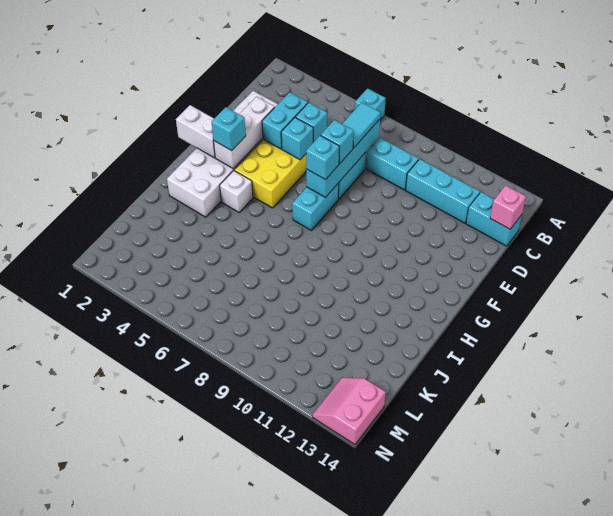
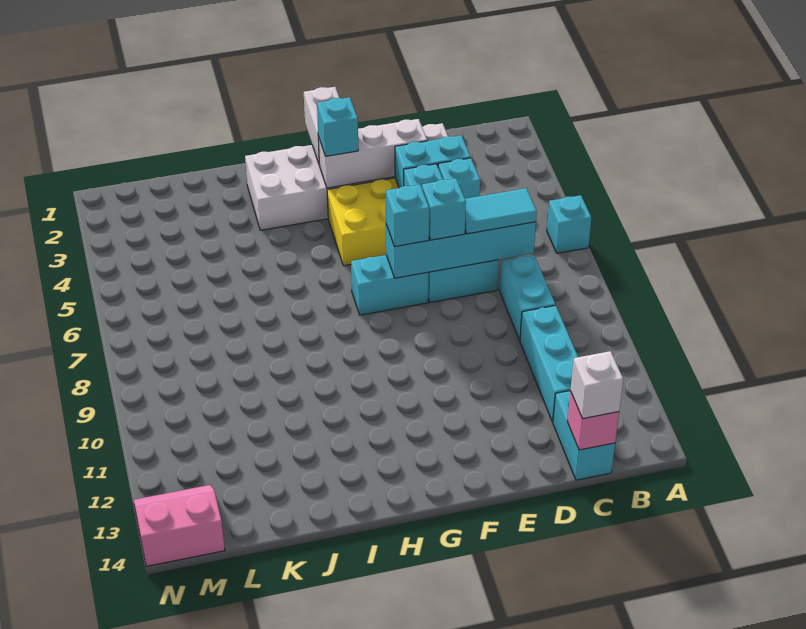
white brick H4 level 1 -> white brick C14 level 3

